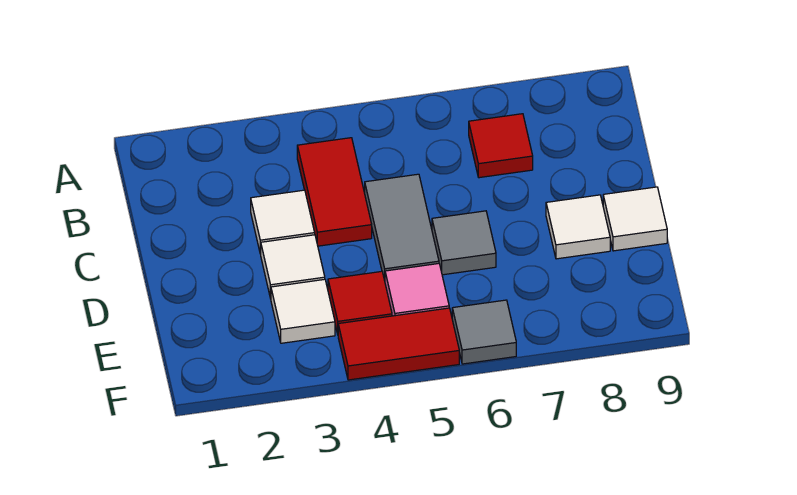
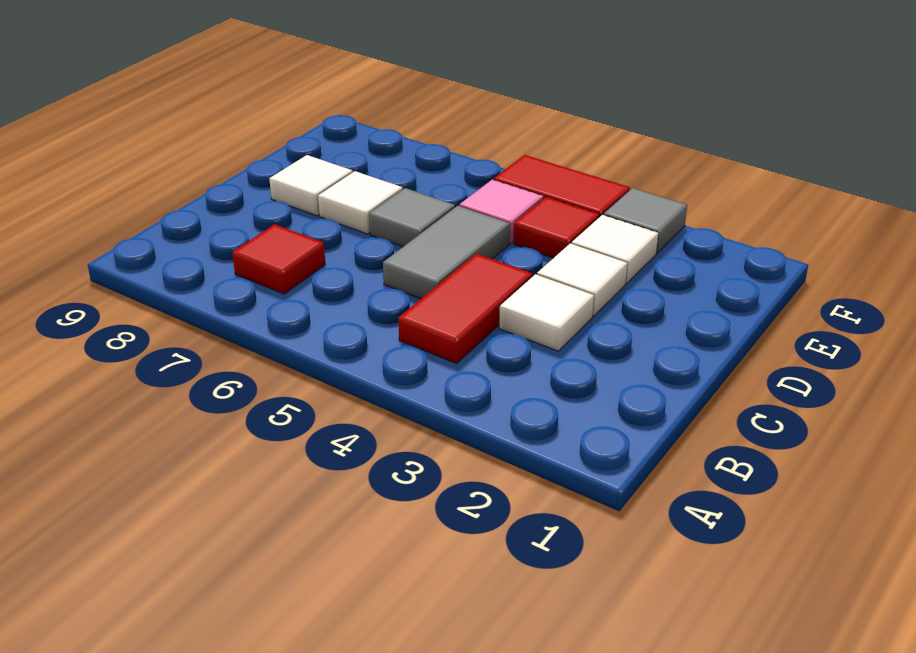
white tile D9 level 1 -> white tile D7 level 1
grey tile F6 level 1 -> grey tile F3 level 1

